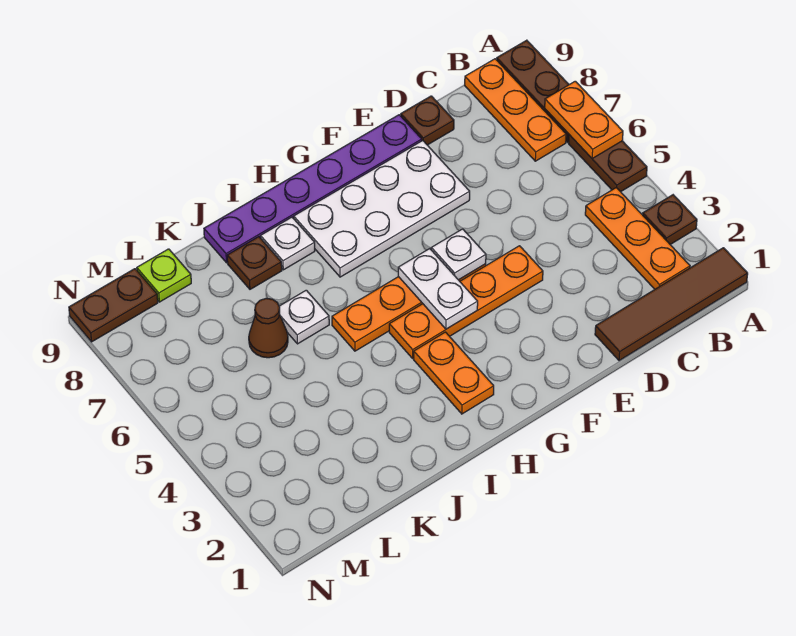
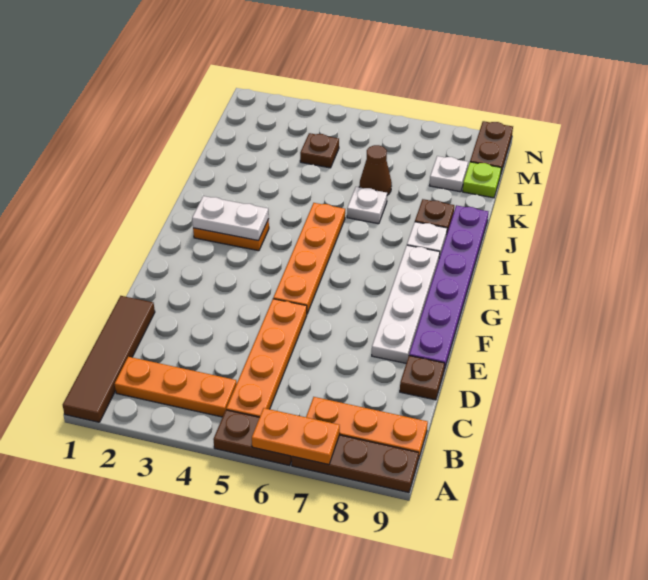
brown plate A3 level 1 -> brown plate L4 level 1
orange plate E4:H4 level 1 -> orange plate B5:E5 level 1
white plate E7:H8 level 1 -> white plate E8:H8 level 1
white plate F5 level 2 -> white plate L8 level 1
white plate G4:G5 level 2 -> white plate H2:H3 level 2

